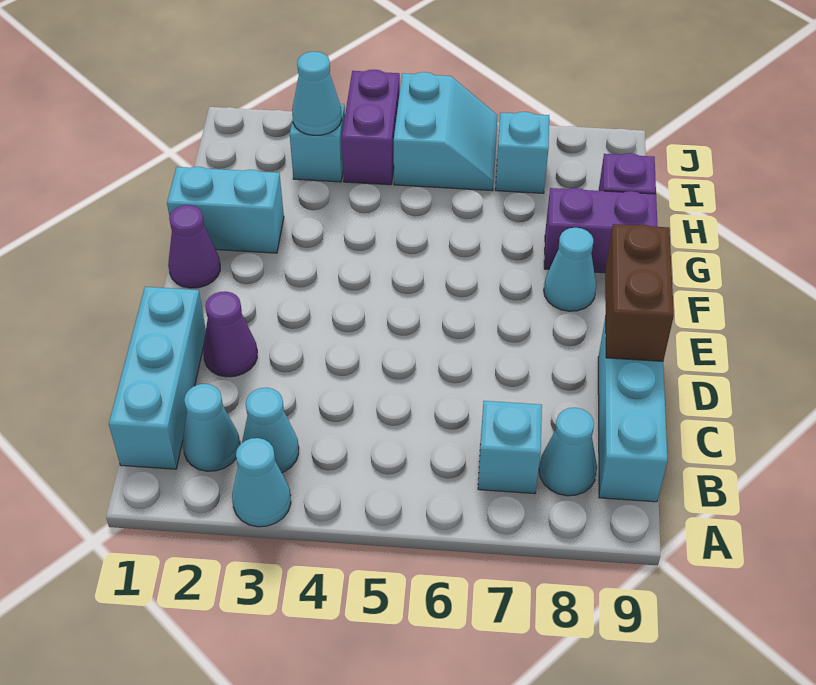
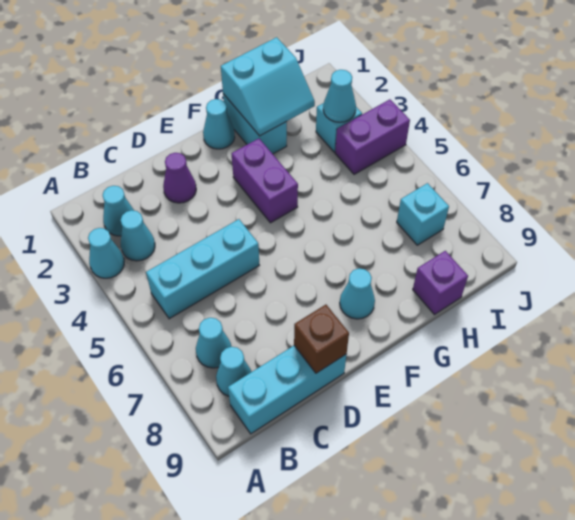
cyan brick B1:D1 level 1 -> cyan brick B5:D5 level 1
cyan brick B7 level 1 -> cyan cone B7 level 1
brown brick D9:E9 level 2 -> brown brick D9 level 2
purple cone F1 level 1 -> cyan cone F1 level 1
purple brick G8:G9 level 1 -> purple brick F3:F4 level 1
cyan slope I5:J6 level 1 top 5 -> cyan slope G1:H2 level 2 top 1

